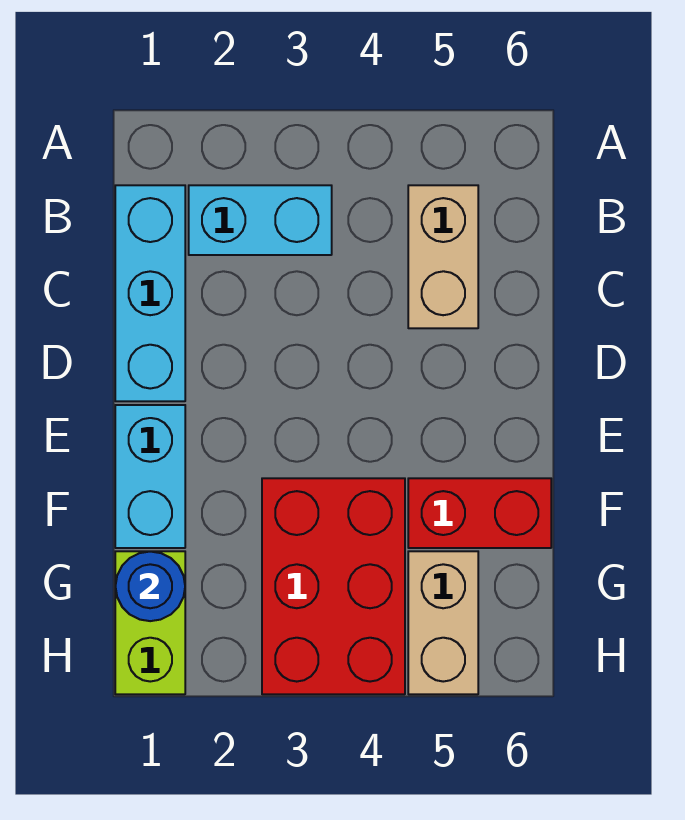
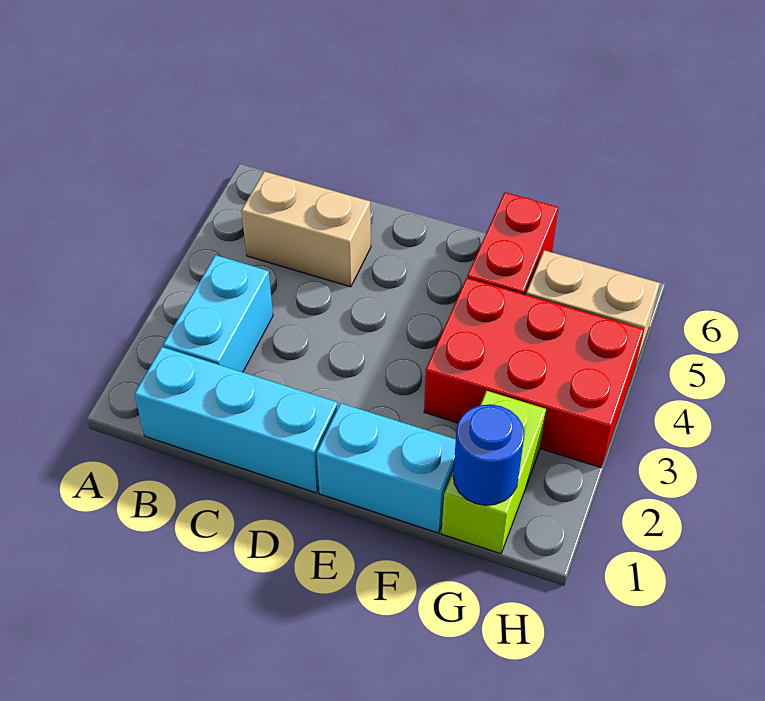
lime brick G1:H1 level 1 -> lime brick G1:G2 level 1

